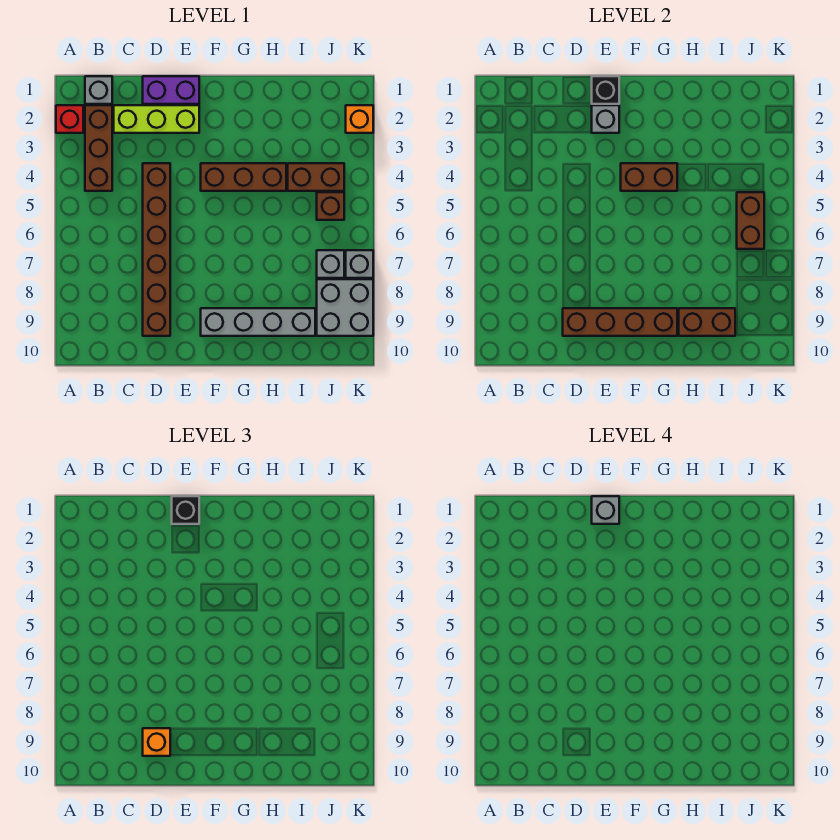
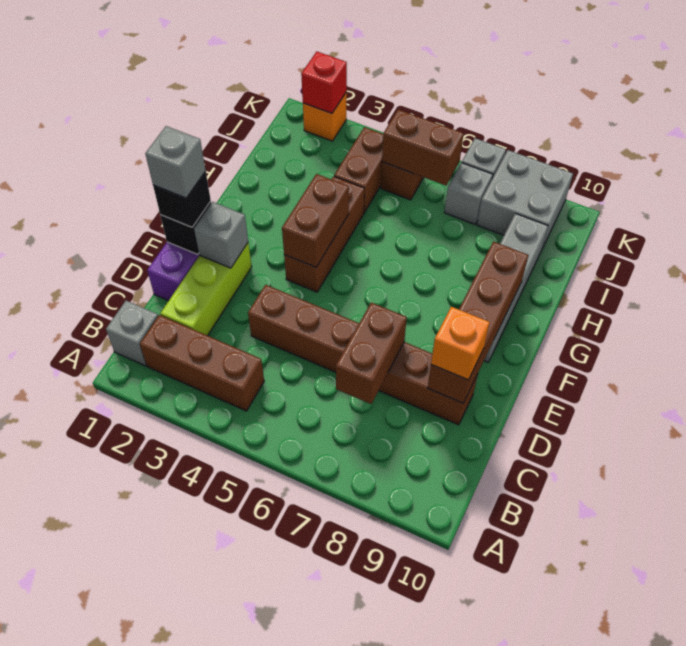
red brick A2 level 1 -> red brick K2 level 2
brown brick H9:I9 level 2 -> brown brick C7:D7 level 2

